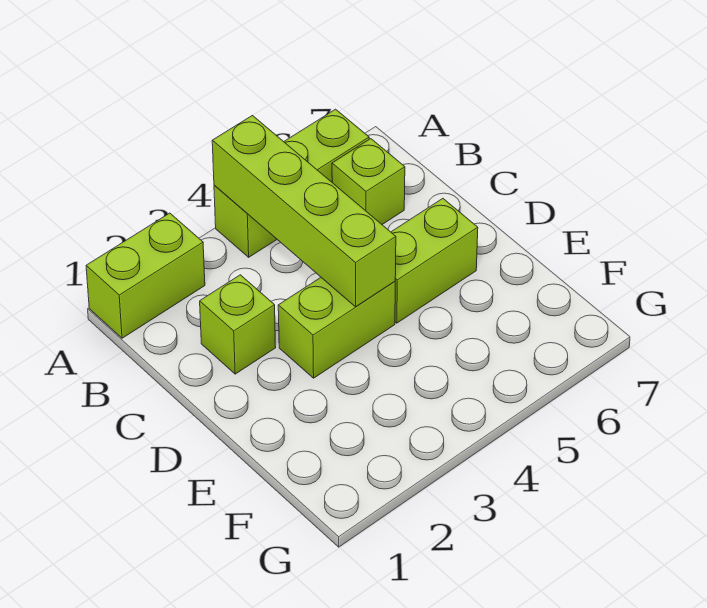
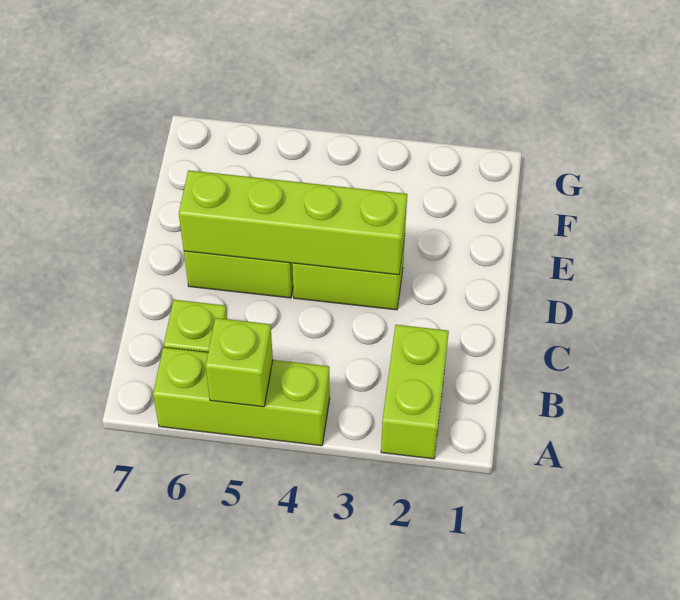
lime brick A1:A2 level 1 -> lime brick A2:B2 level 1
lime brick A4:D4 level 2 -> lime brick D3:D6 level 2
lime brick C2 level 1 -> lime brick A5 level 2

